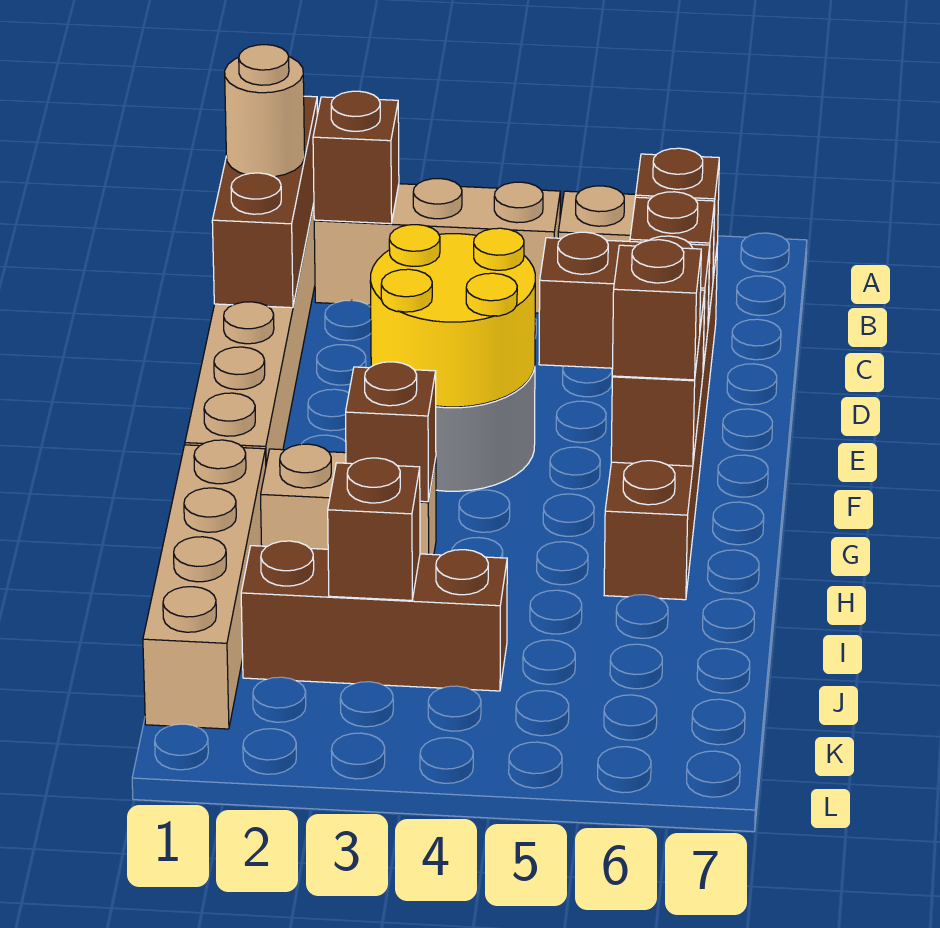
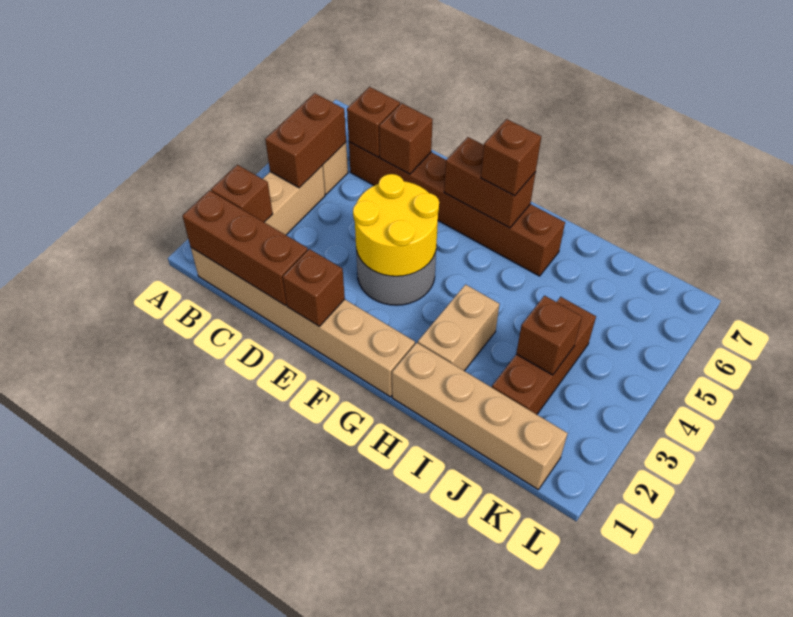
tan round brick C1 level 3 -> none
brown brick E5:E6 level 2 -> brown brick B4:B5 level 2
brown brick H3 level 2 -> brown brick E1 level 2

